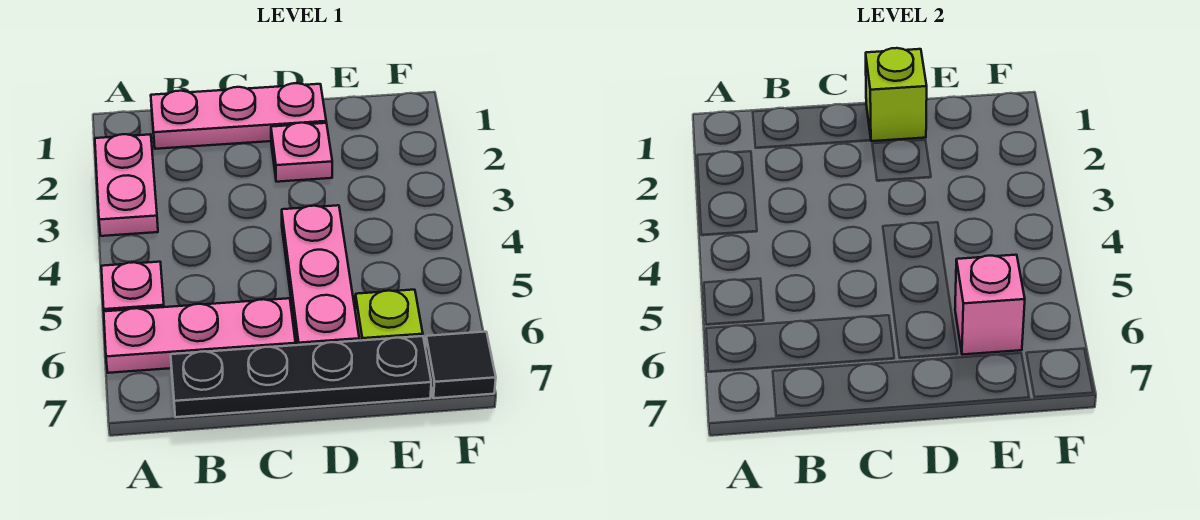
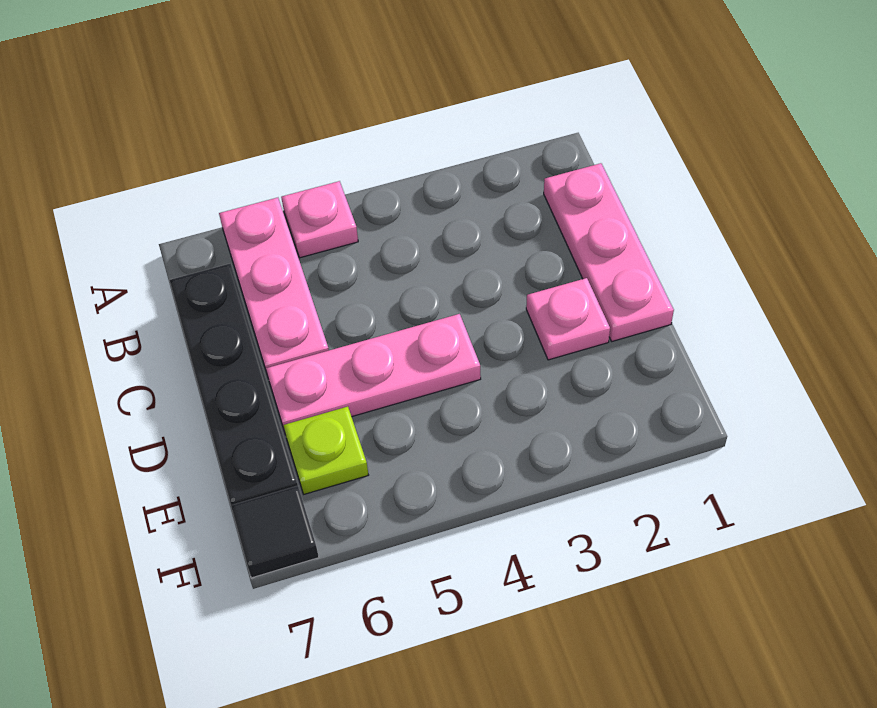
pink plate A2:A3 level 1 -> none
lime brick D1 level 2 -> none
pink brick E6 level 2 -> none

